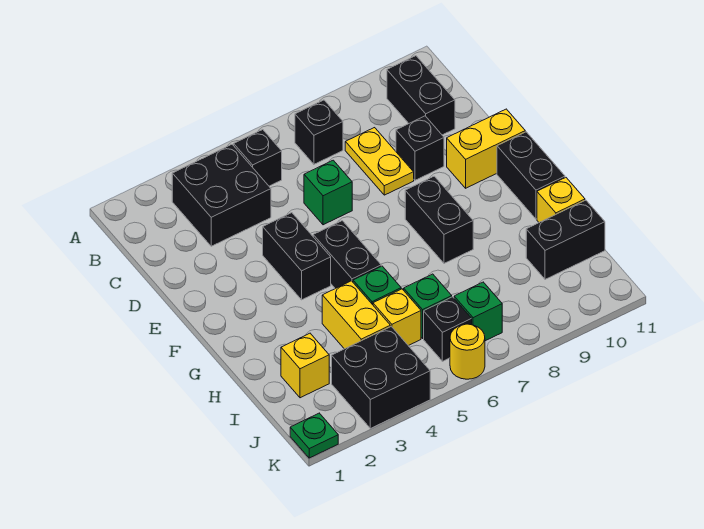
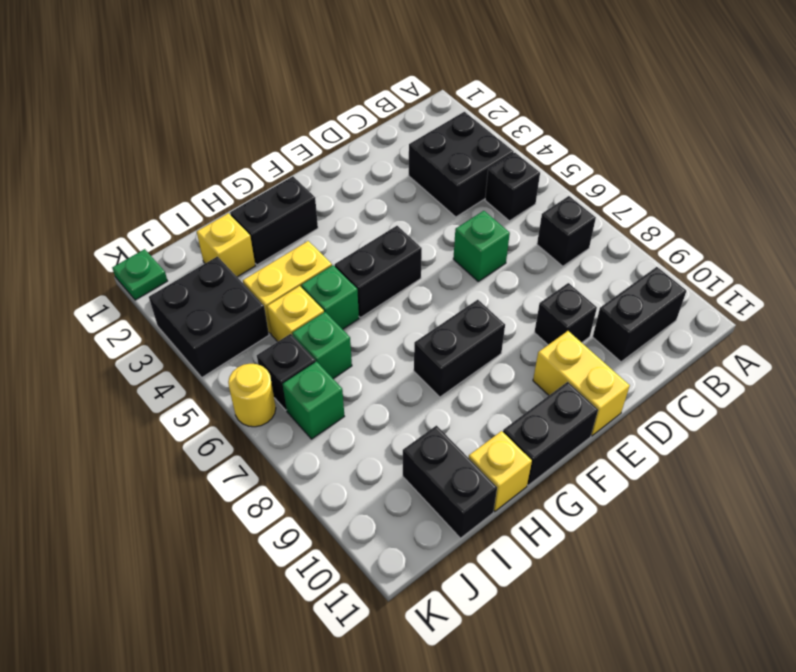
yellow plate C8:D8 level 1 -> none
black brick E4:F4 level 1 -> black brick G2:H2 level 1

